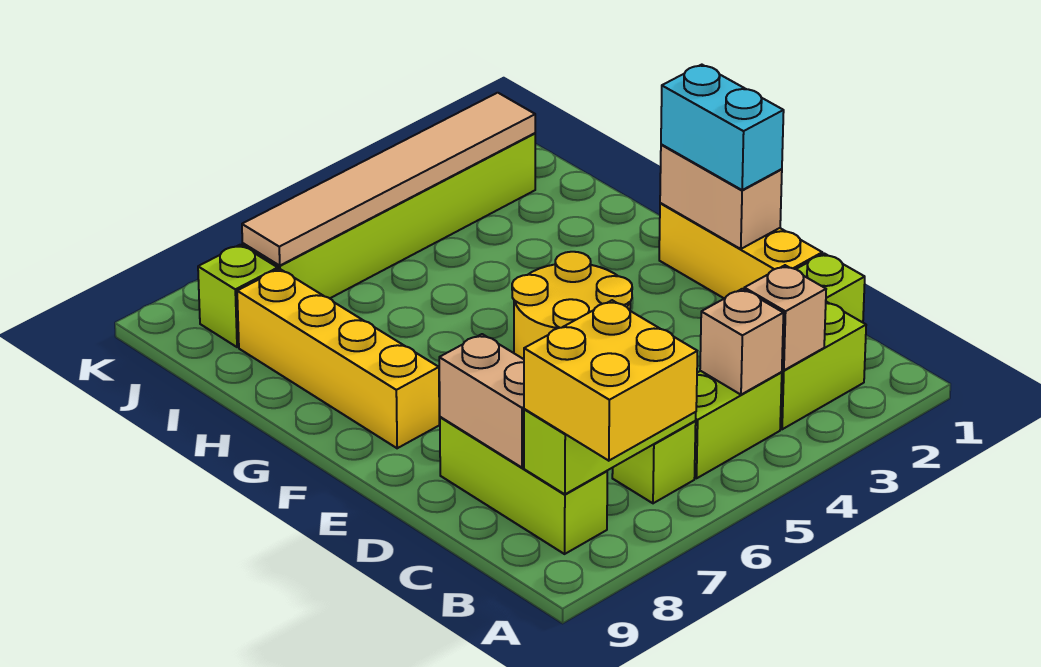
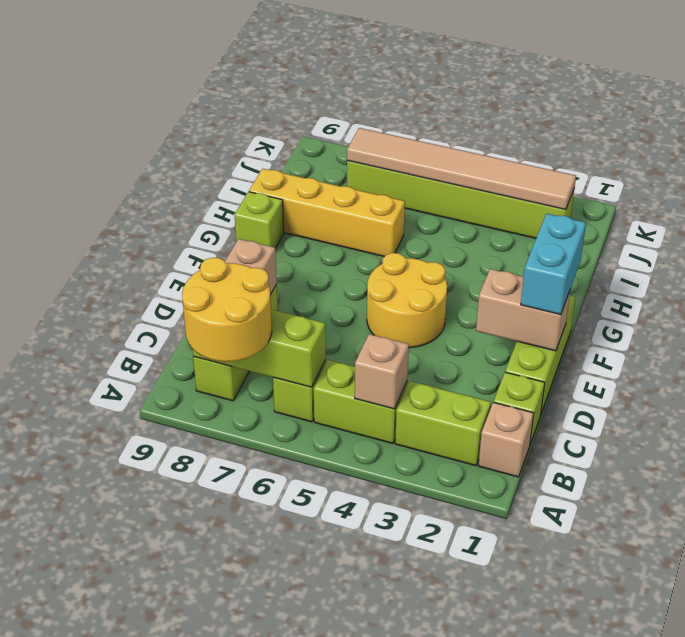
yellow brick A7:B8 level 3 -> yellow round brick A7:B8 level 3
tan brick B3 level 2 -> tan brick B1 level 1
yellow brick D1:F1 level 1 -> lime brick D1:F1 level 1
tan brick E1:F1 level 2 -> tan brick E1:E2 level 2
yellow brick F8:I8 level 1 -> yellow brick H6:H9 level 1
lime brick J8 level 1 -> lime brick G9 level 1

